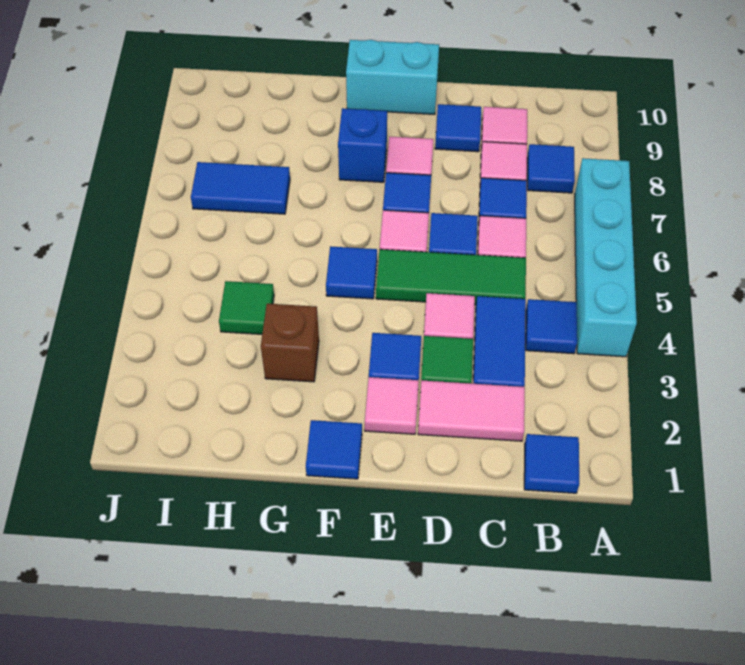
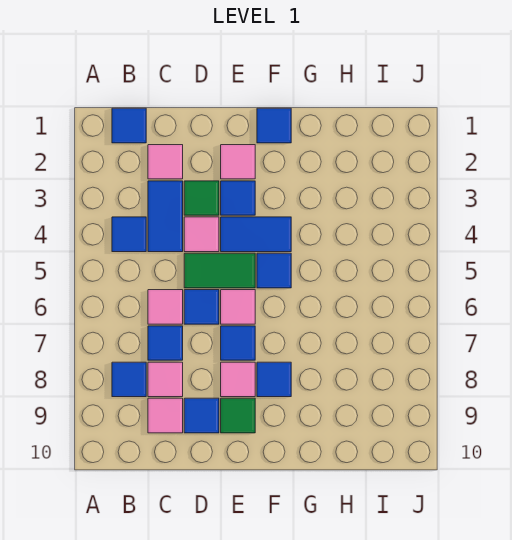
cyan brick A4:A7 level 1 -> none
pink tile C2:D2 level 1 -> pink tile C2 level 1
green tile C5:E5 level 1 -> green tile D5:E5 level 1
cyan brick E10:F10 level 1 -> none
blue brick F8 level 1 -> blue tile F8 level 1
brown brick G3 level 1 -> none
green tile H4 level 1 -> green tile E9 level 1
blue tile H7:I7 level 1 -> blue tile E4:F4 level 1

